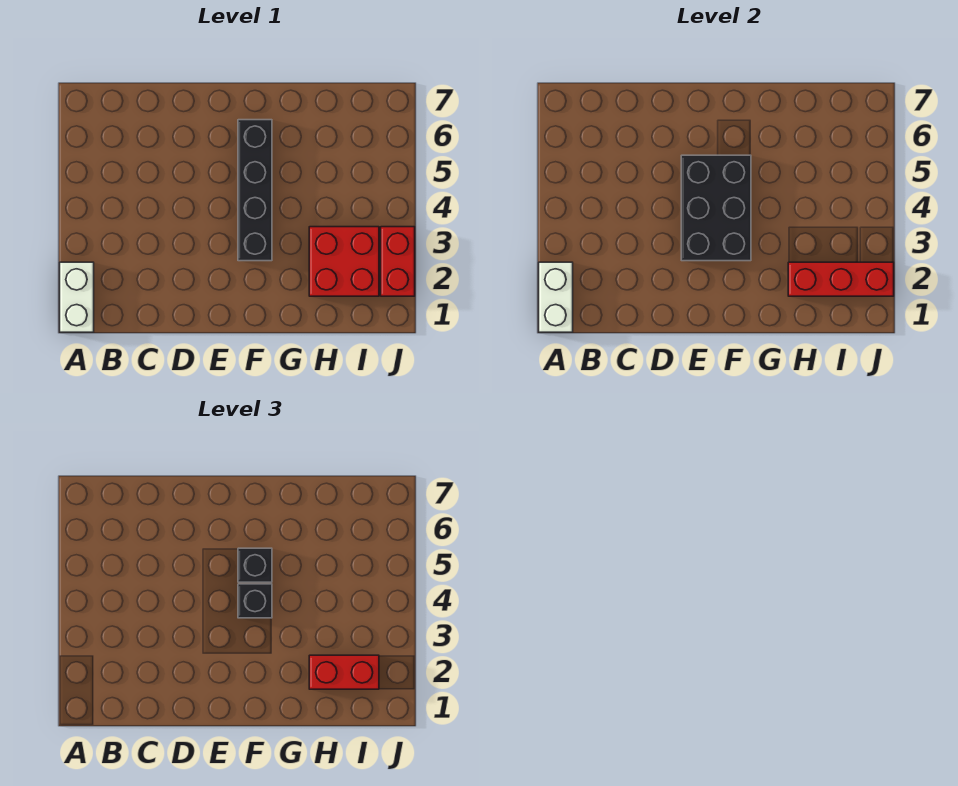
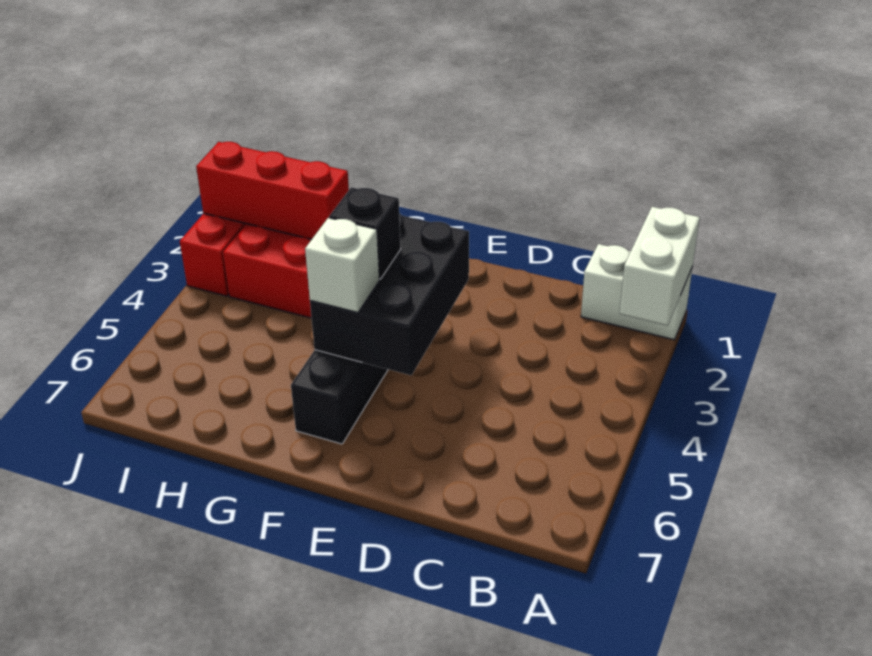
white brick A1:A2 level 1 -> white brick A1:B1 level 1
black brick F5 level 3 -> white brick F5 level 3
red brick H2:I2 level 3 -> none

